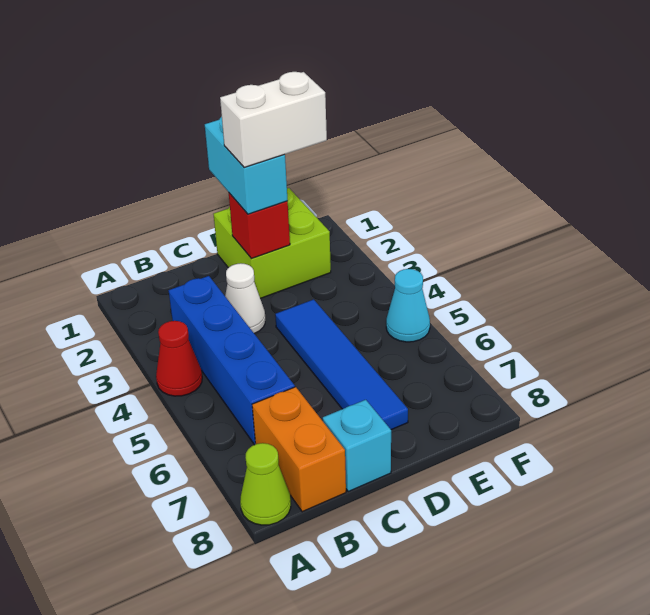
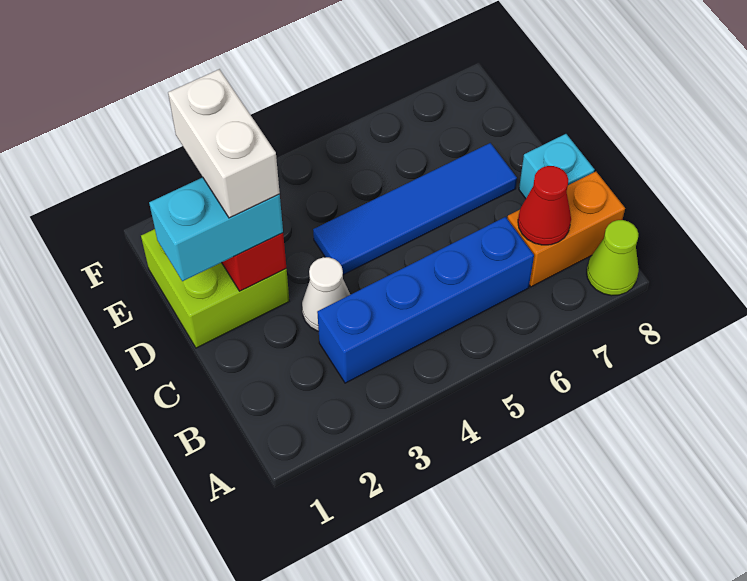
red cone A4 level 1 -> red cone B7 level 2
cyan cone F5 level 1 -> none

